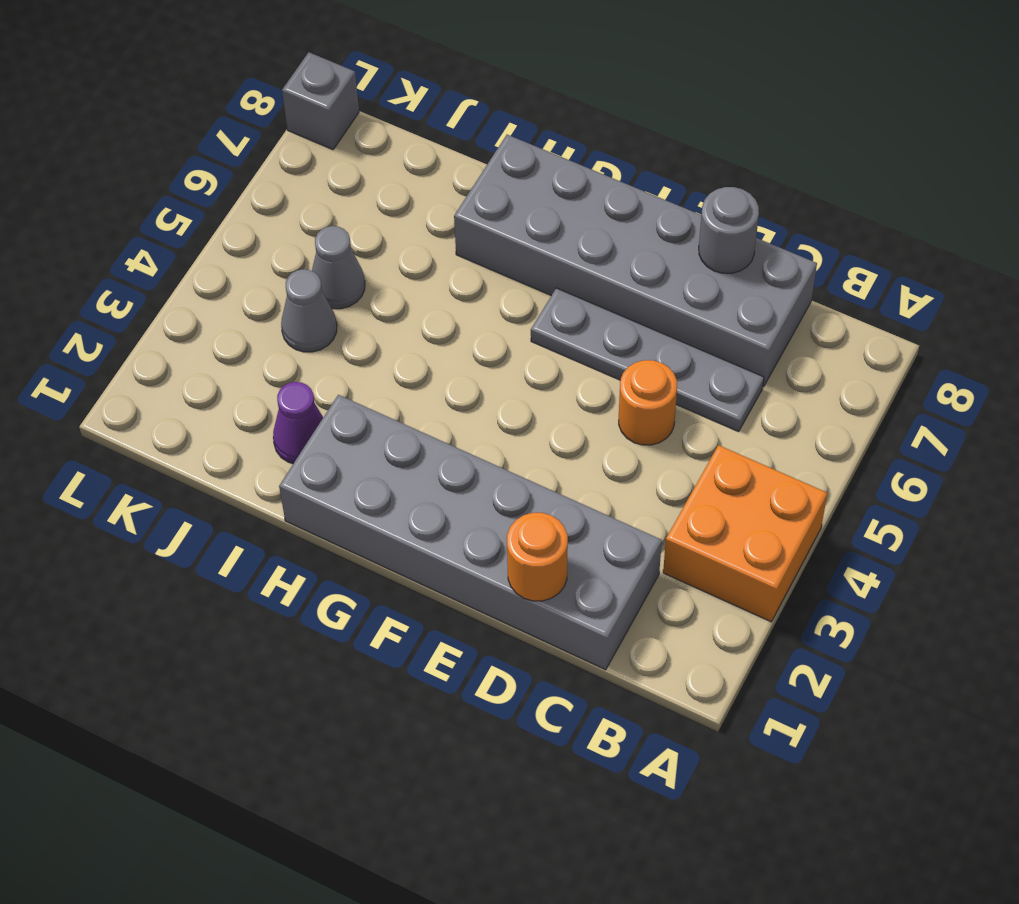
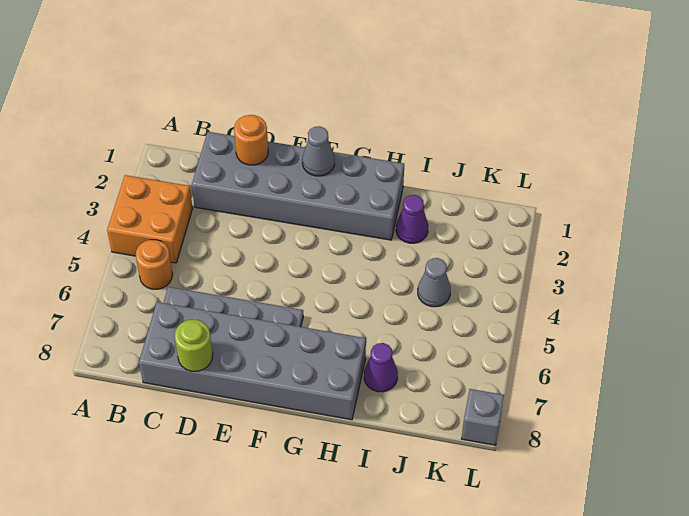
orange round brick D5 level 1 -> orange round brick B5 level 1
grey round brick D8 level 2 -> lime round brick D8 level 2
none -> purple cone I7 level 1
grey cone J5 level 1 -> grey cone F1 level 2

